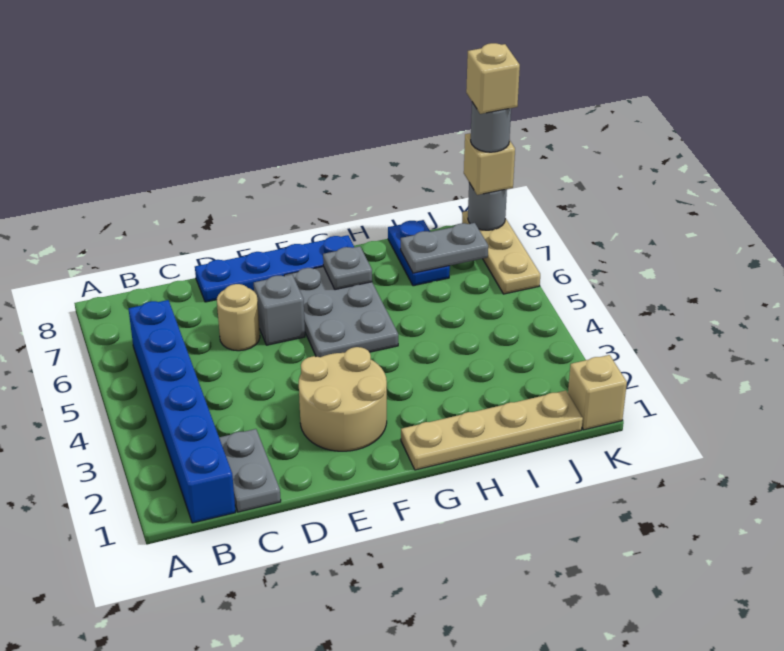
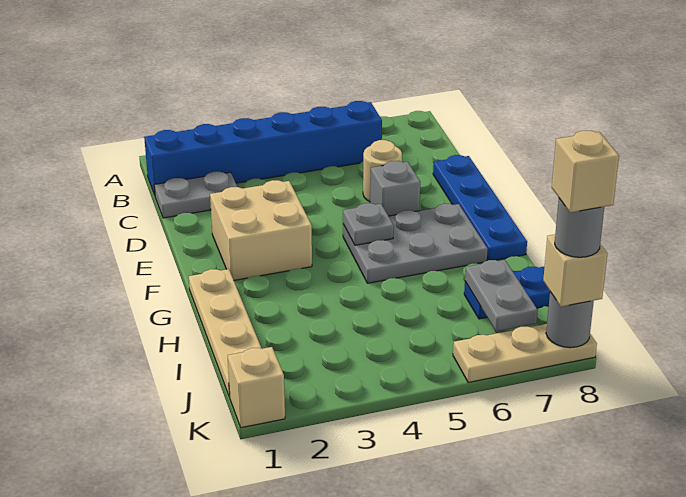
tan round brick E2:F3 level 1 -> tan brick E2:F3 level 1
grey plate G7 level 2 -> grey plate F5 level 2

